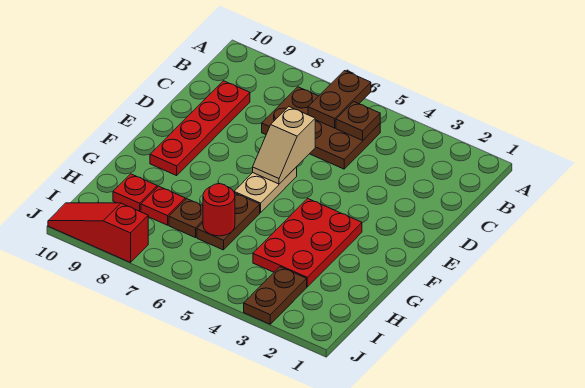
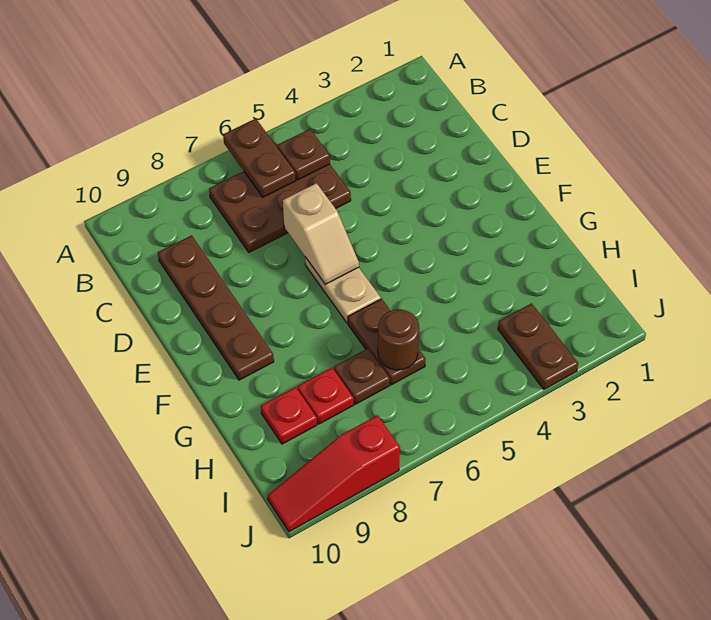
red plate C9:F9 level 1 -> brown plate C9:F9 level 1
red plate F3:H4 level 1 -> none
red round brick H6 level 2 -> brown round brick H6 level 2

